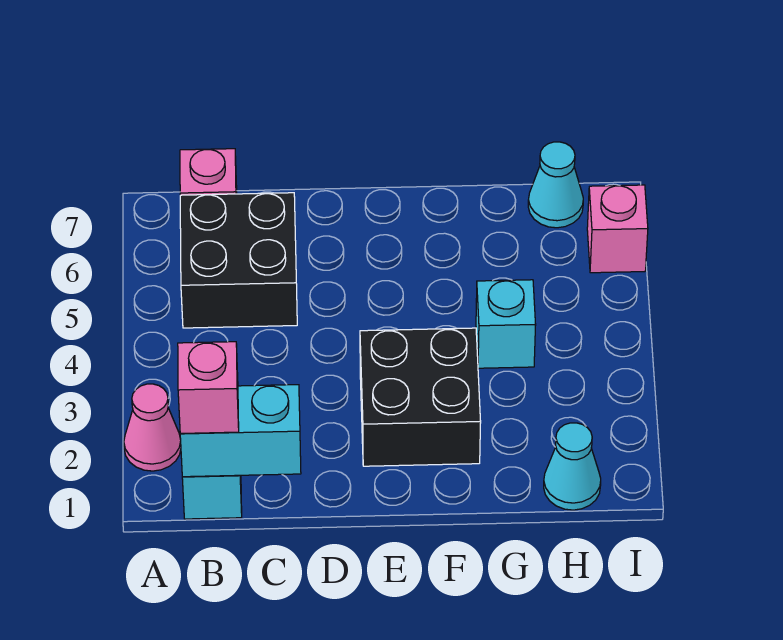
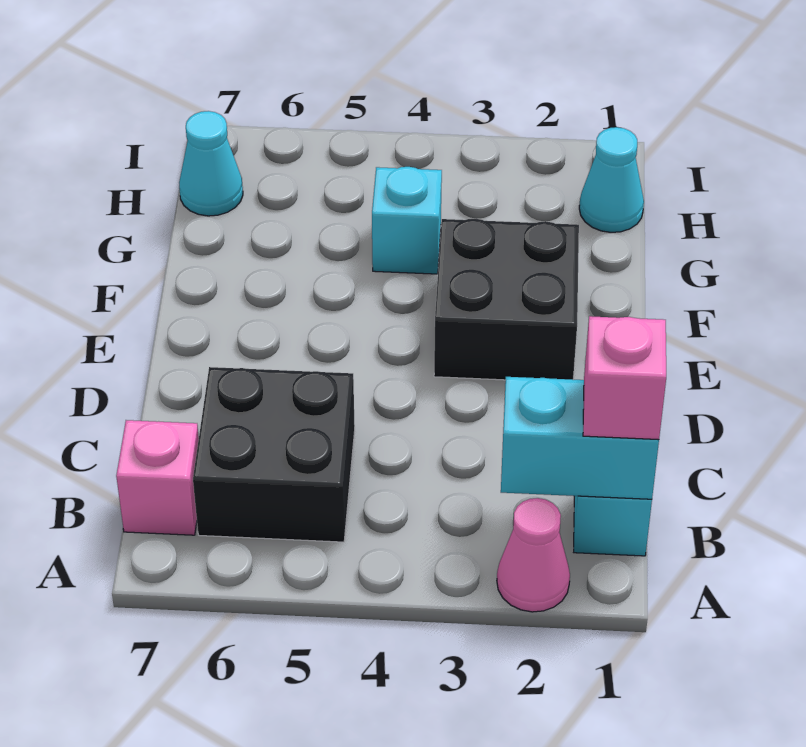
cyan brick B1:C1 level 2 -> cyan brick B1:B2 level 2
pink brick I6 level 1 -> none

